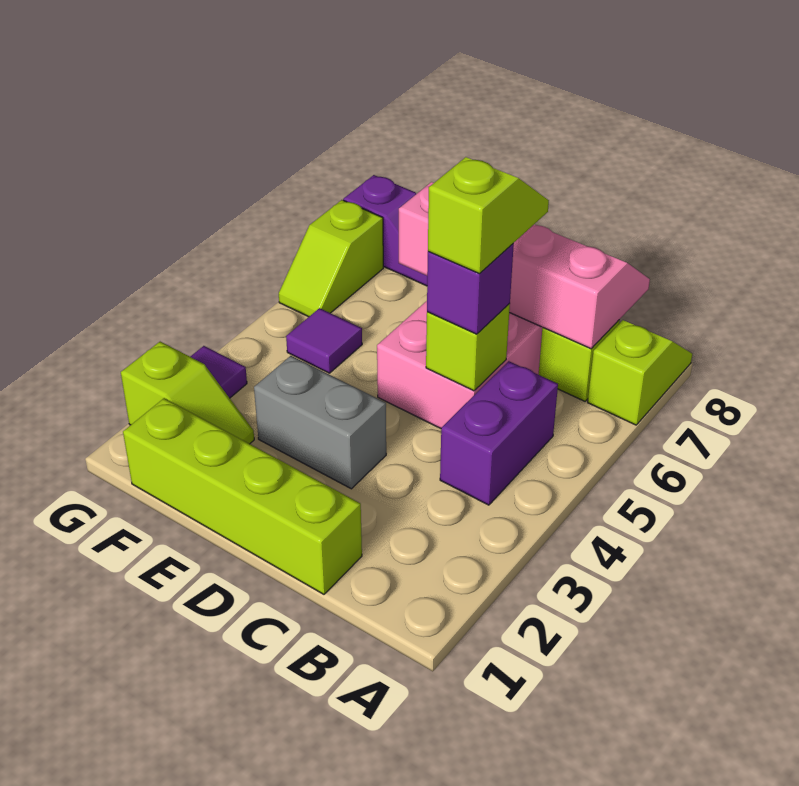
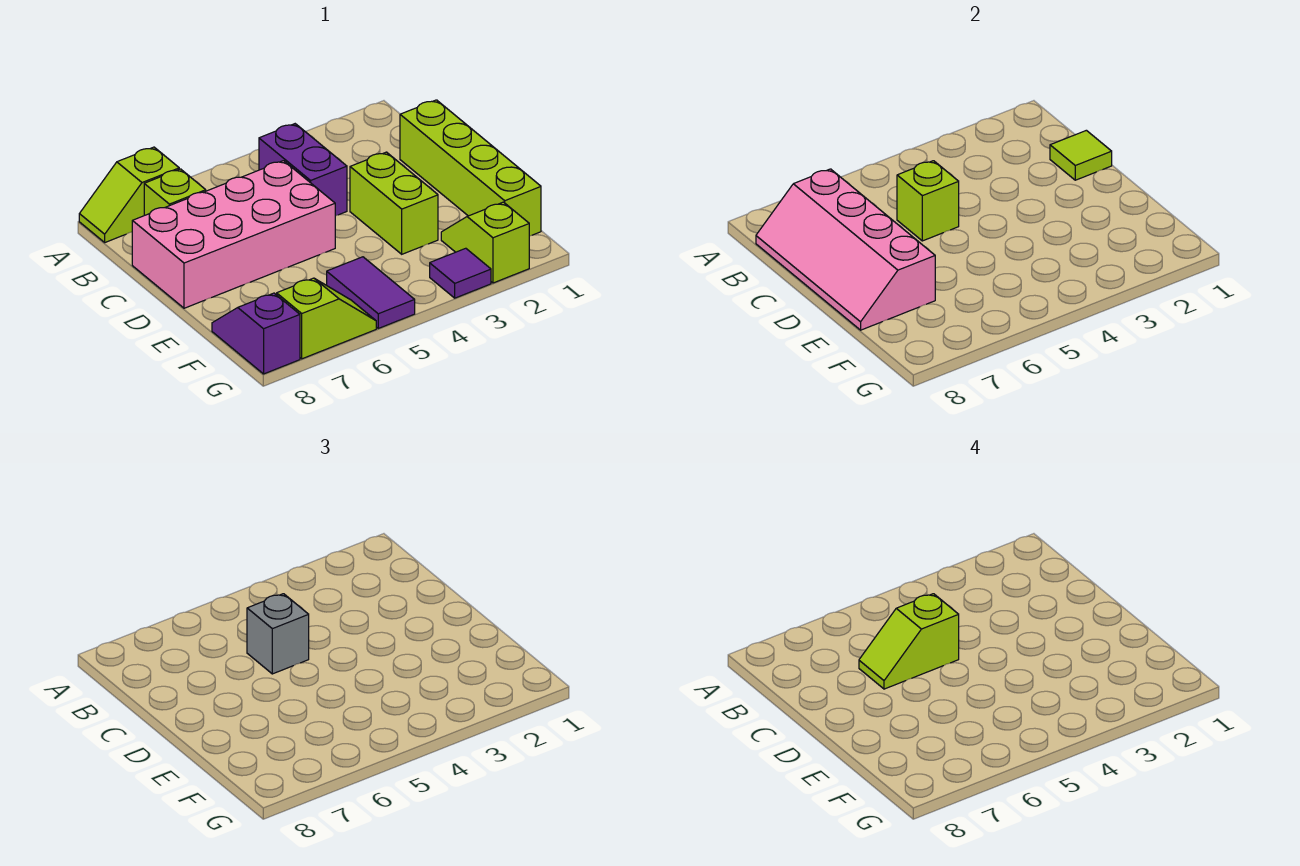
purple brick B4:B5 level 1 -> purple brick B4:C4 level 1
none -> lime tile C1 level 2
purple brick C5 level 3 -> grey brick C5 level 3
grey brick D3:E3 level 1 -> lime brick D3:E3 level 1
purple tile F5 level 1 -> purple tile F5:G5 level 1

